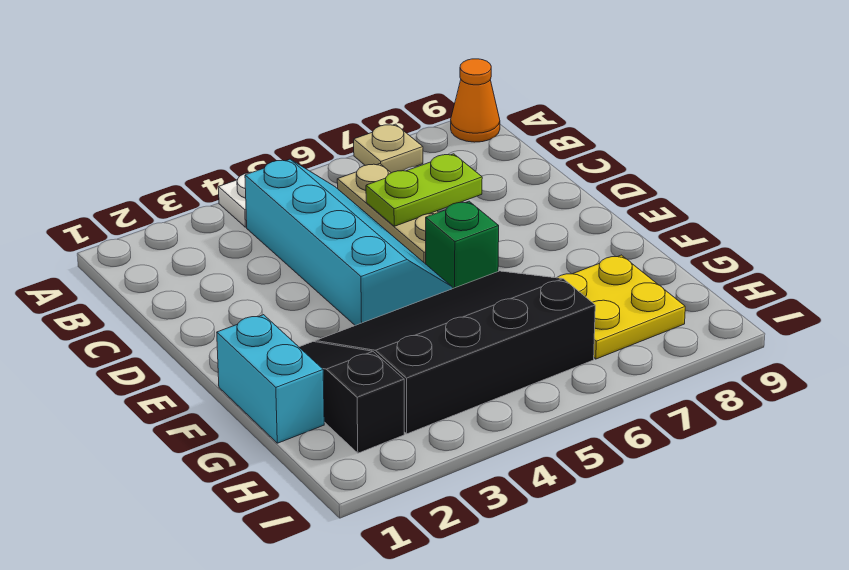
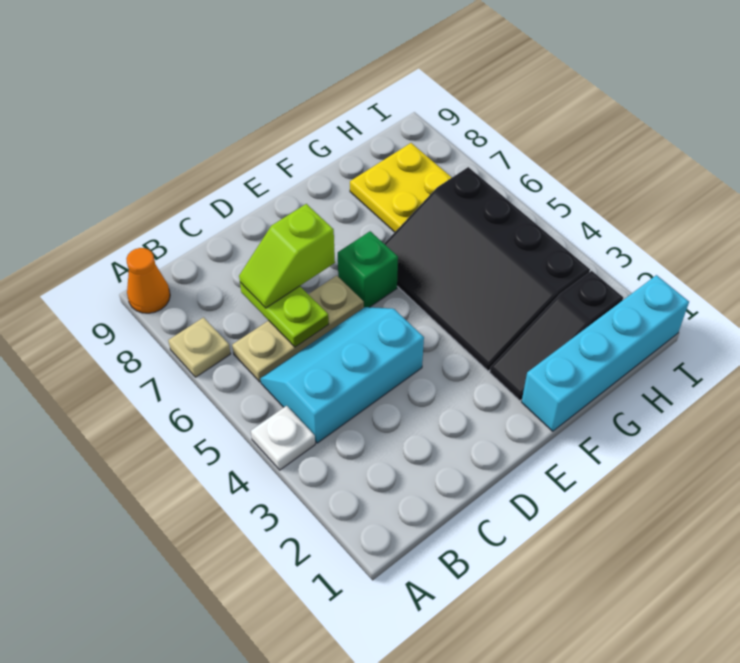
cyan slope B4:E5 level 1 top 4 -> cyan slope B4:D5 level 1 top 4
none -> lime slope C7:D7 level 3 top D
cyan brick F1:G1 level 1 -> cyan brick F1:I1 level 1

